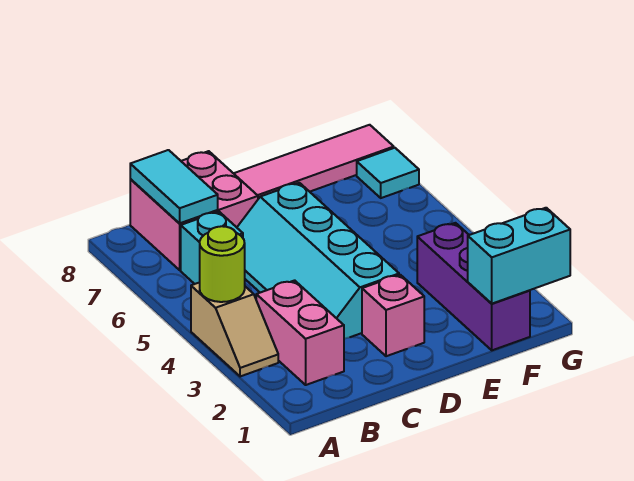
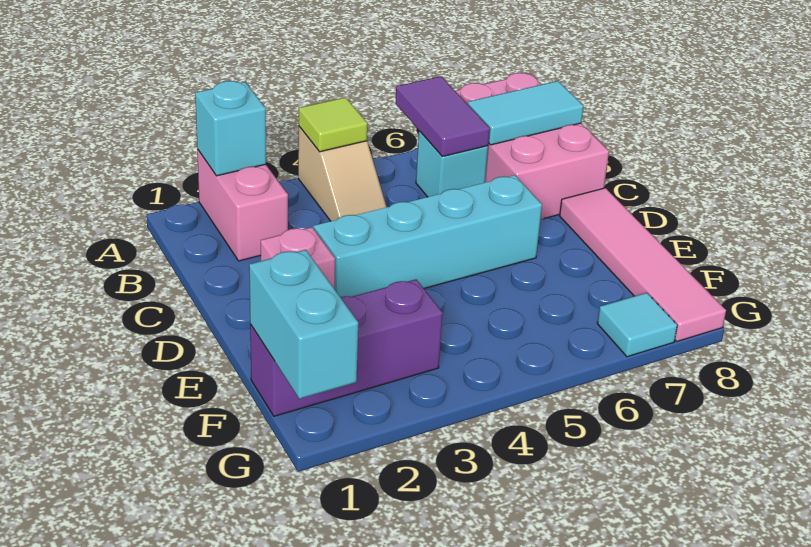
none -> cyan brick A2 level 2
tan slope A3:A4 level 1 top 4 -> tan slope A4:B4 level 1 top A
lime round brick A4 level 2 -> lime tile A4 level 2
none -> purple tile A6:B6 level 2
pink brick B2:B3 level 1 -> pink brick A2:B2 level 1
pink brick B7:C8 level 1 -> pink brick A7:C8 level 1

